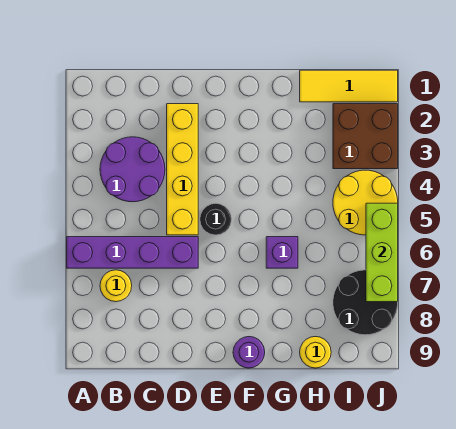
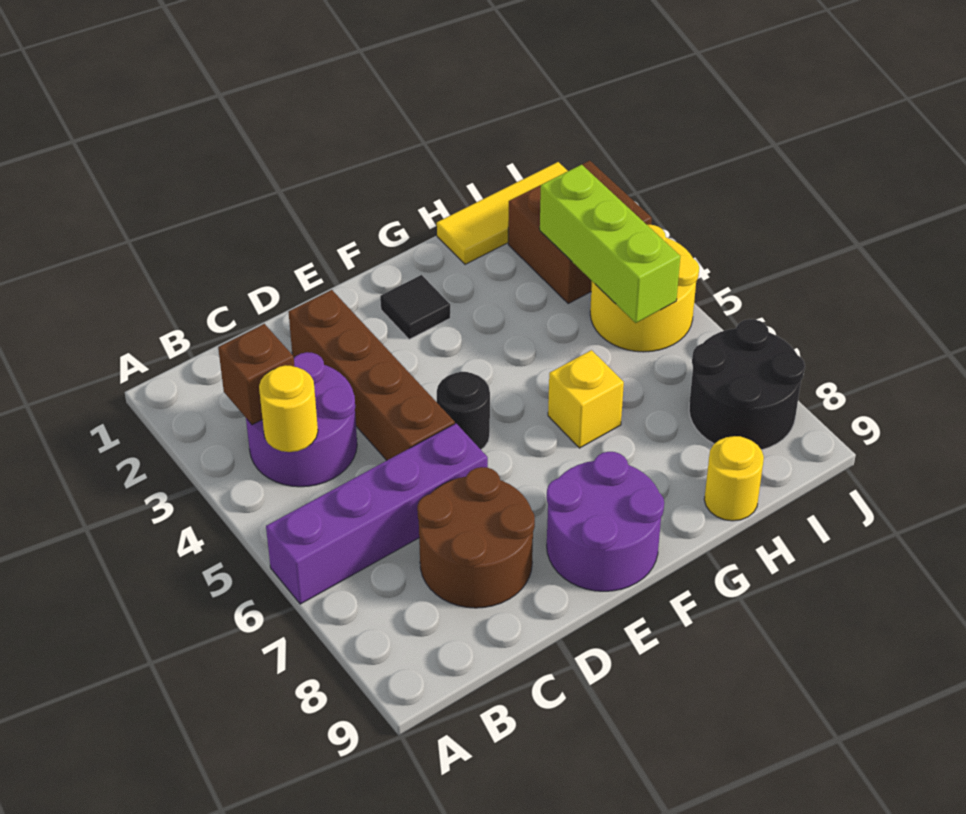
none -> brown brick B3 level 2
yellow round brick B7 level 1 -> yellow round brick B4 level 2
none -> brown round brick C7:D8 level 1
yellow brick D2:D5 level 1 -> brown brick D2:D5 level 1
none -> black tile F2 level 1
purple round brick F9 level 1 -> purple round brick E8:F9 level 1
purple brick G6 level 1 -> yellow brick G6 level 1
lime brick J5:J7 level 2 -> lime brick I3:I5 level 2

